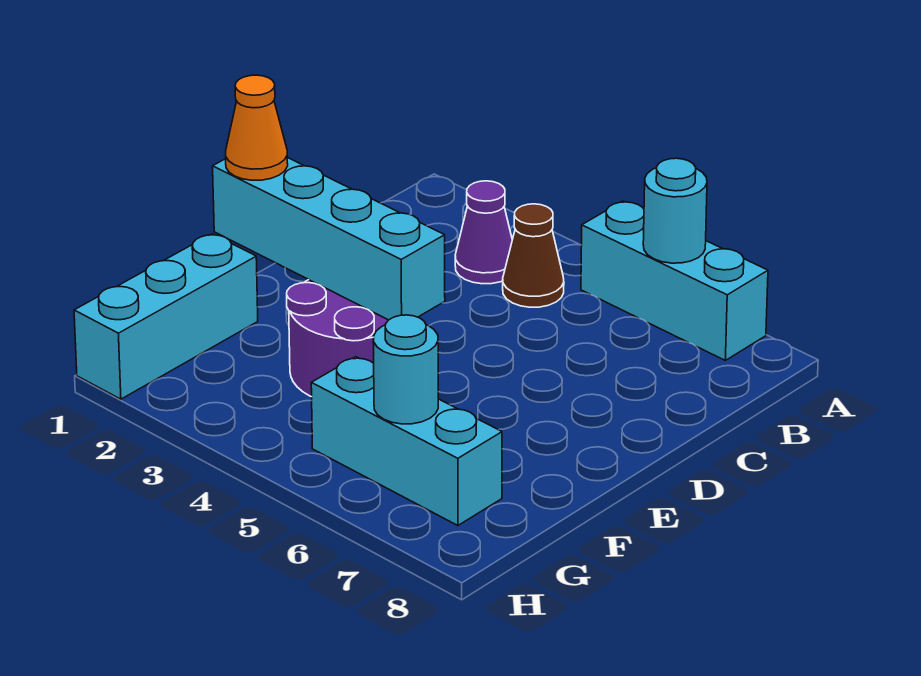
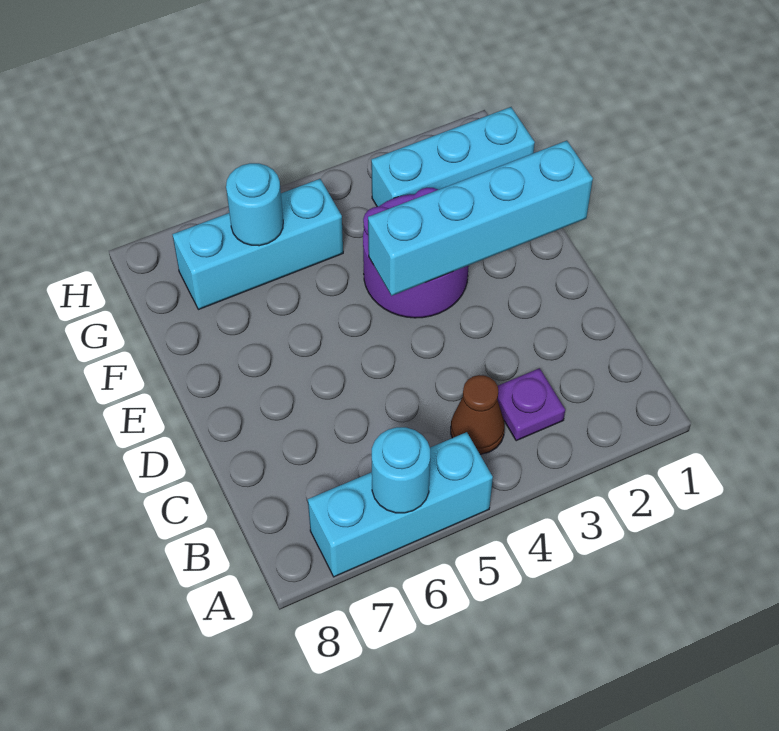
purple cone B3 level 1 -> purple plate B3 level 1
orange cone E1 level 3 -> none
cyan brick F1:H1 level 1 -> cyan brick G1:G3 level 1

